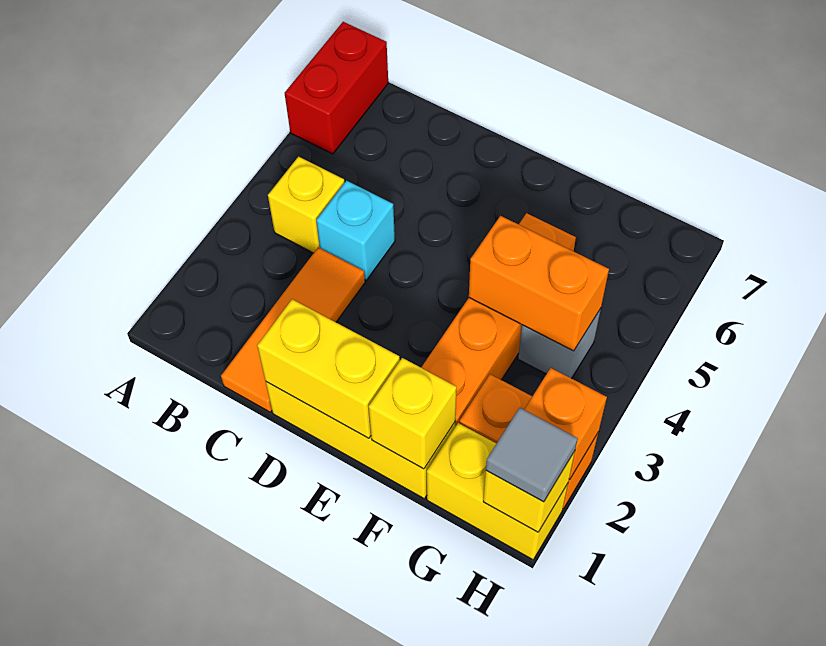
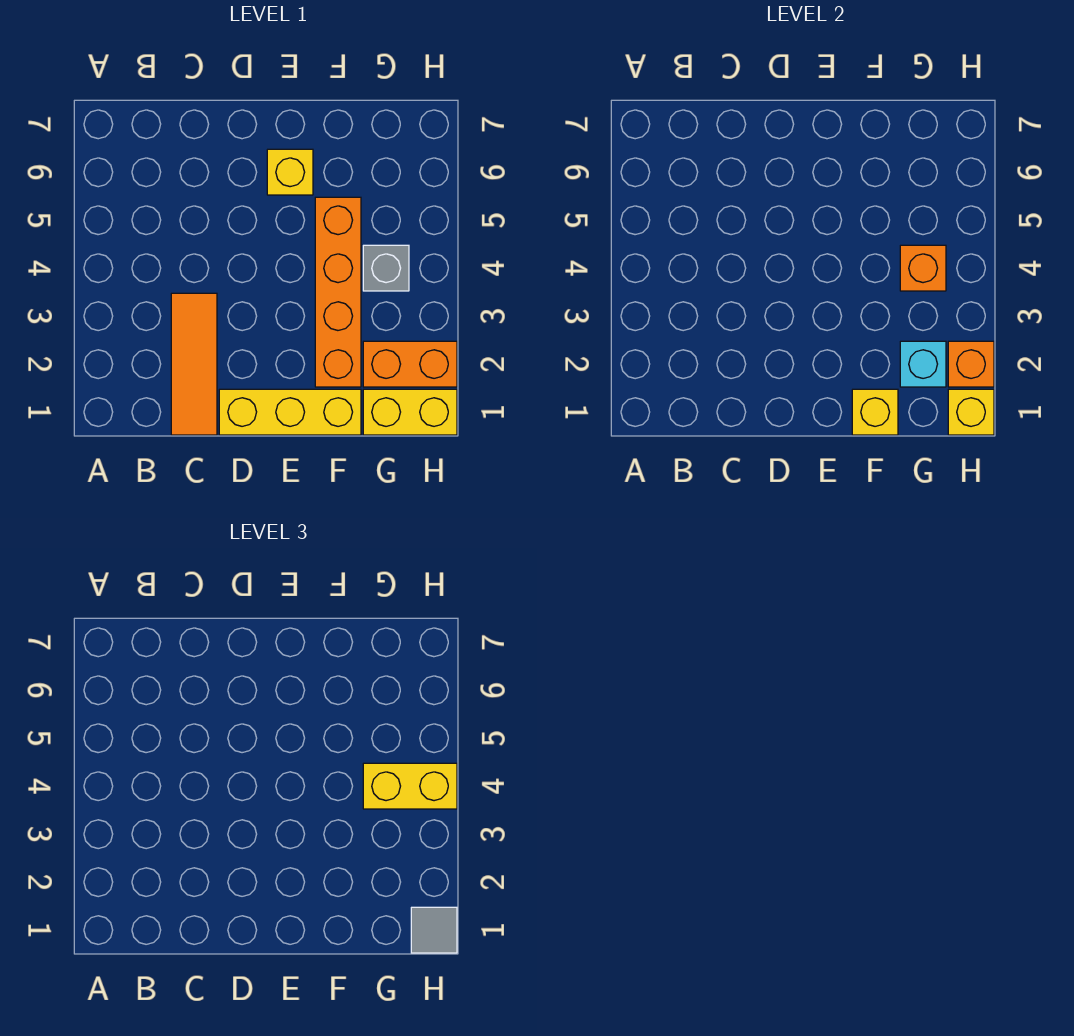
red brick A6:A7 level 1 -> none
yellow brick B4 level 1 -> yellow brick E6 level 1
cyan brick C4 level 1 -> cyan brick G2 level 2
yellow brick D1:E1 level 2 -> yellow brick G4:H4 level 3
orange brick F4:G4 level 2 -> orange brick G4 level 2

